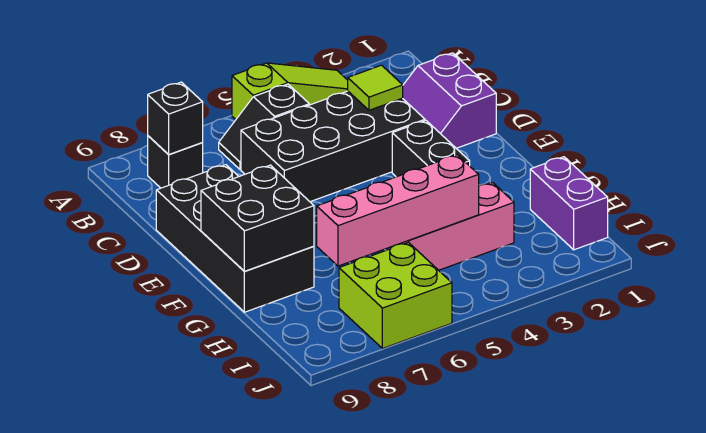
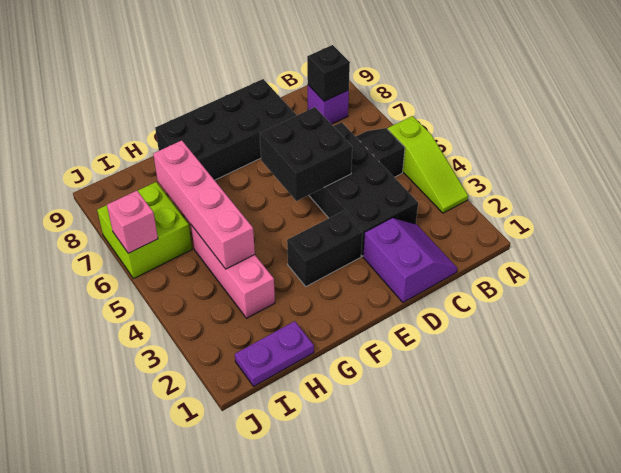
black brick B8 level 1 -> purple brick B8 level 1
purple slope C1:D2 level 1 top 1 -> purple slope C1:D2 level 1 top D
lime tile C3 level 2 -> none
black brick F8:G9 level 2 -> black brick D5:E6 level 2
purple brick H1:I1 level 1 -> purple plate H1:I1 level 1
none -> pink brick J6 level 2

